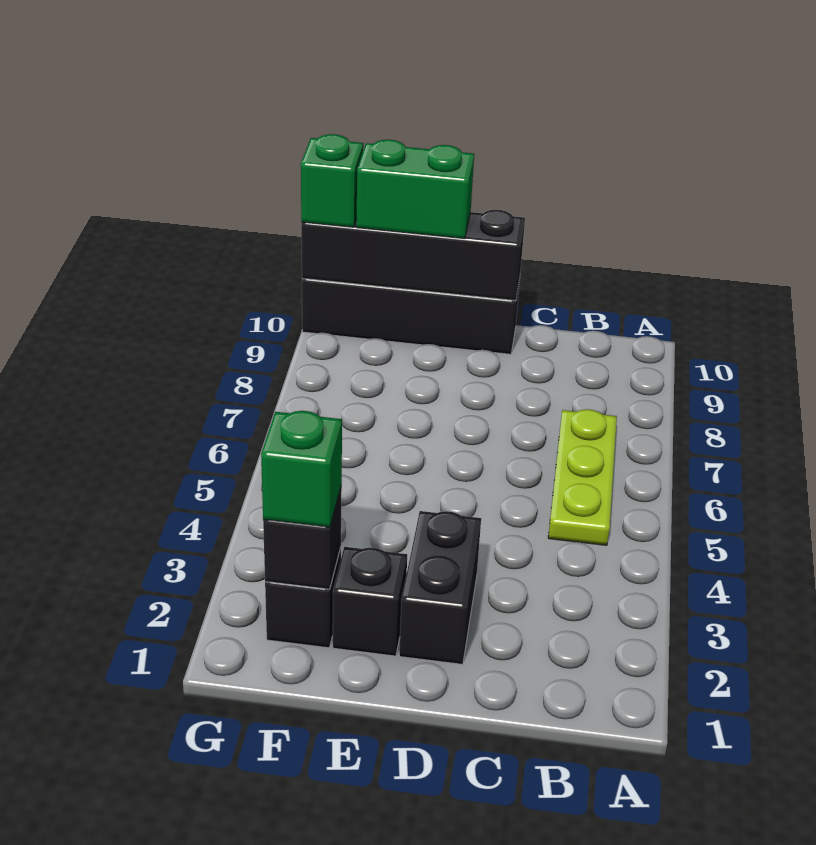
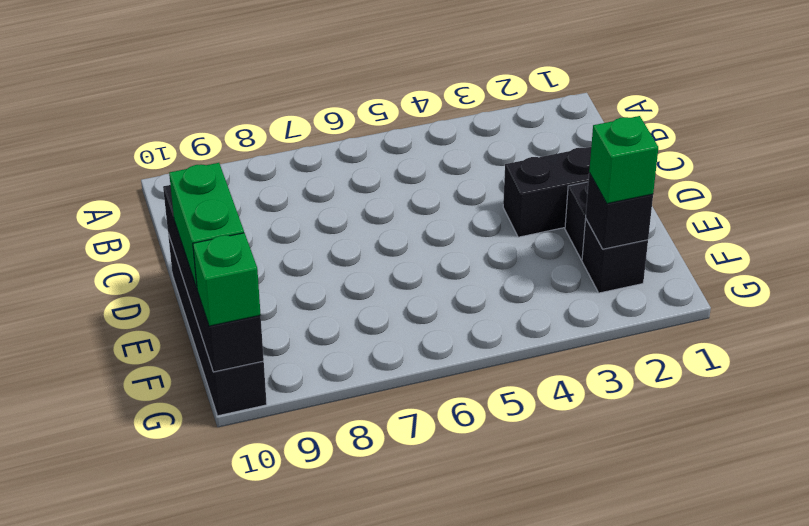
lime plate B5:B7 level 1 -> none

